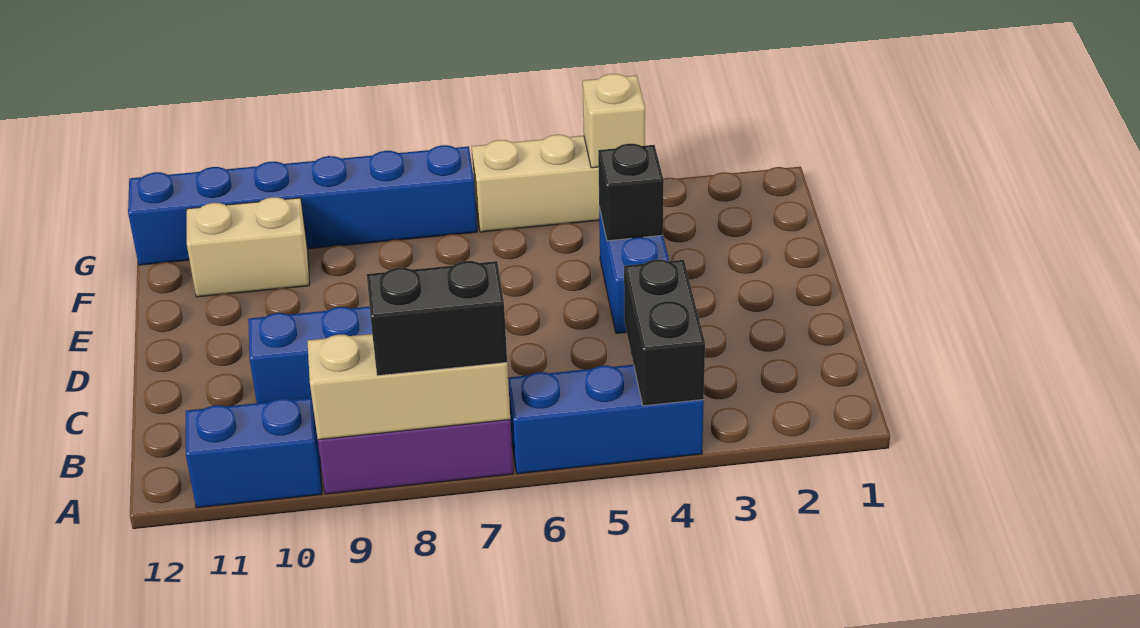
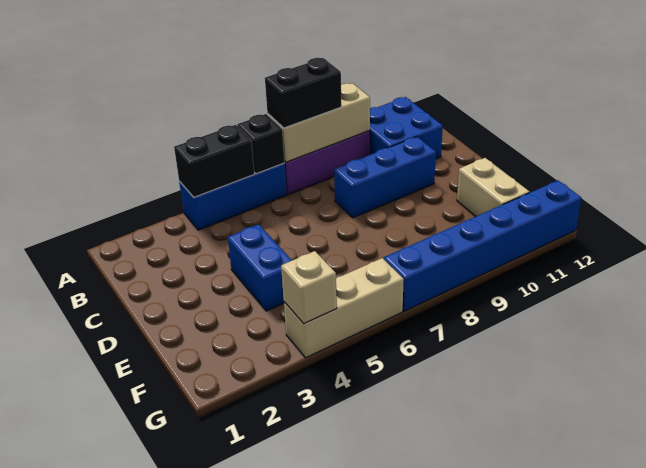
black brick A4:B4 level 2 -> black brick A4:A5 level 2
blue brick A10:A11 level 1 -> blue brick A10:B11 level 1
black brick E4 level 2 -> black brick A6 level 2
tan brick F10:F11 level 1 -> tan brick E11:F11 level 1

